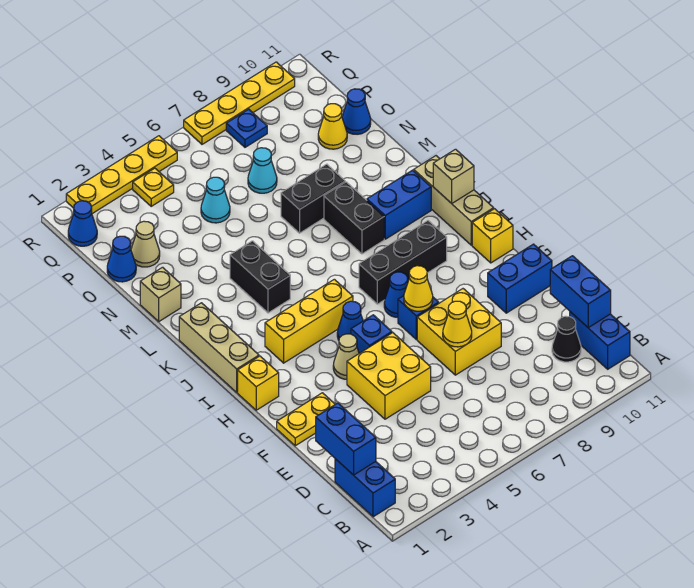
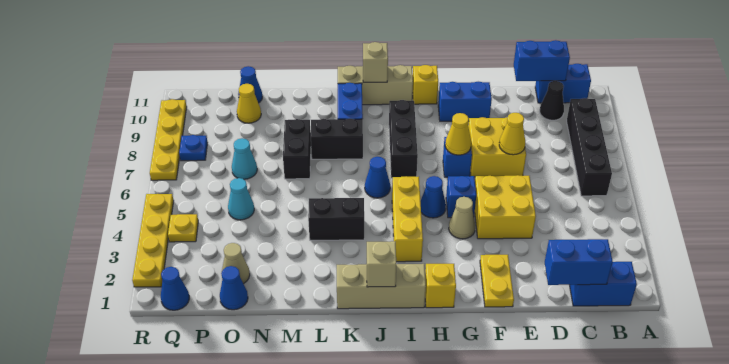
none -> black brick B6:B9 level 1
blue brick F10:F11 level 1 -> blue brick F10:G10 level 1
blue cone H7 level 1 -> blue cone J6 level 1
tan brick M1 level 1 -> tan brick J1 level 2

